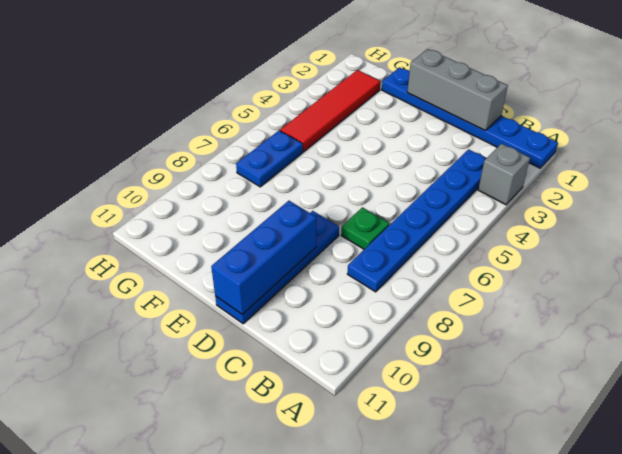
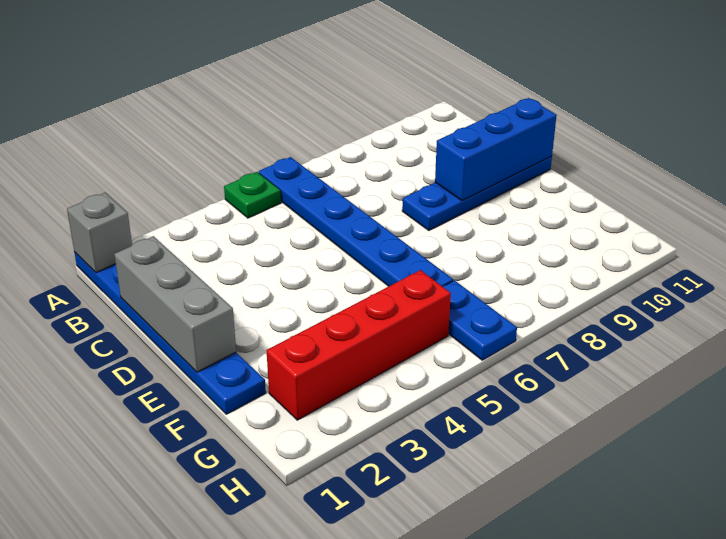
grey brick A3 level 1 -> grey brick A1 level 2
blue plate B3:B8 level 1 -> blue plate A6:F6 level 1
green plate C7 level 1 -> green plate A5 level 1
red tile G2:G5 level 1 -> red brick G2:G5 level 1
blue plate G6:G7 level 1 -> blue plate G6:H6 level 1

